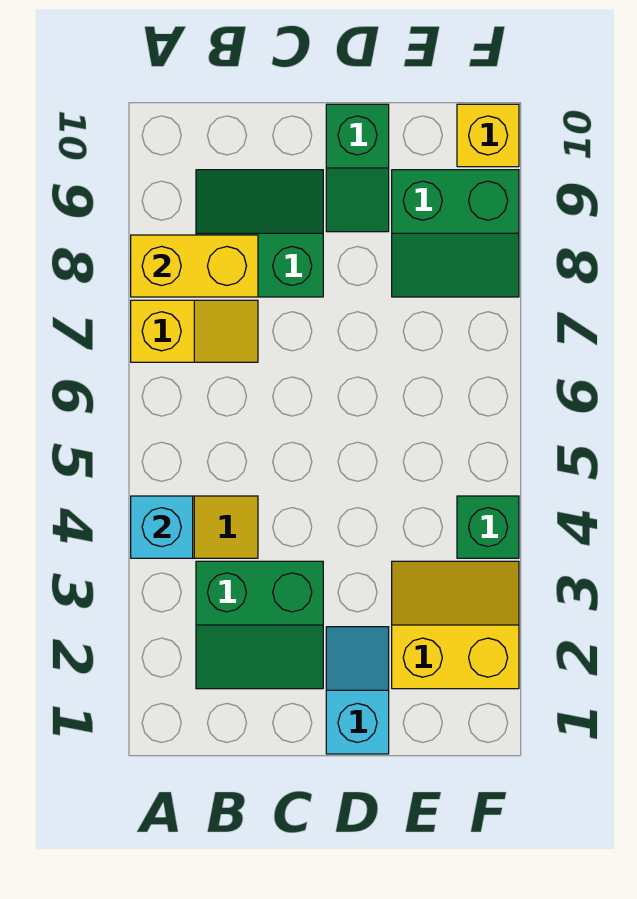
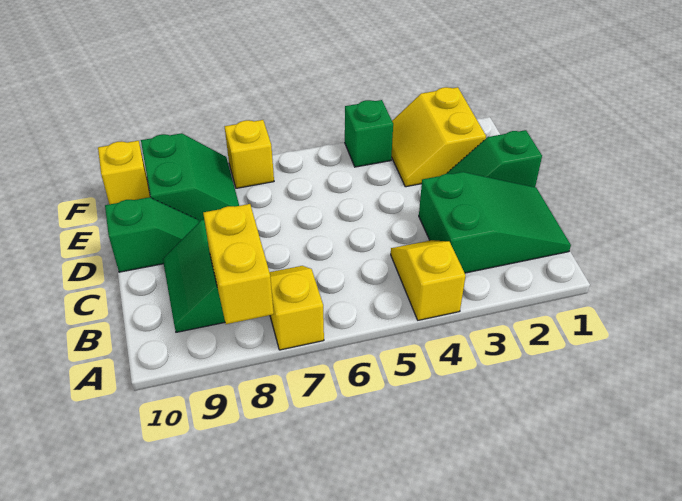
cyan brick A4 level 2 -> none
green slope B2:C3 level 1 top 3 -> green slope B1:C3 level 1 top 3
cyan slope D1:D2 level 1 top 1 -> green slope D1:D2 level 1 top 1
none -> yellow brick F7 level 1

